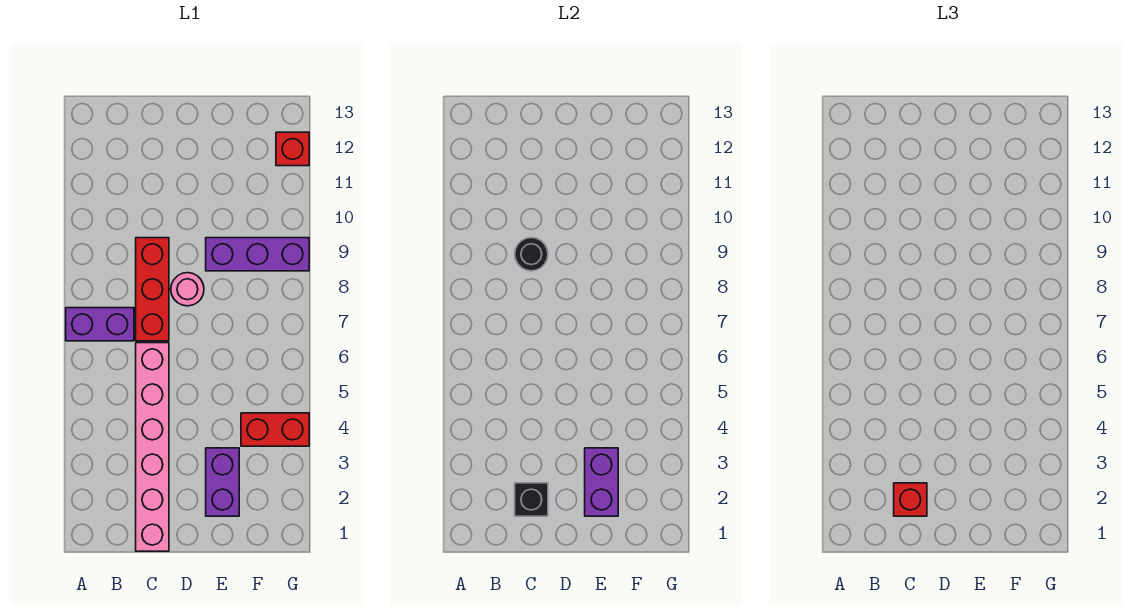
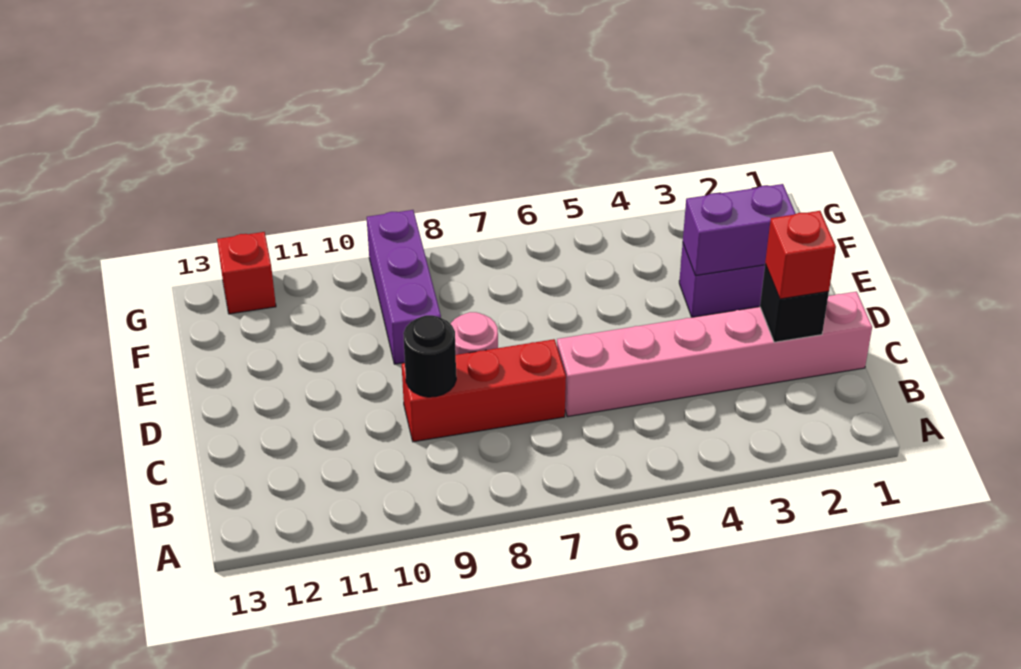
purple brick A7:B7 level 1 -> none
red brick F4:G4 level 1 -> none

